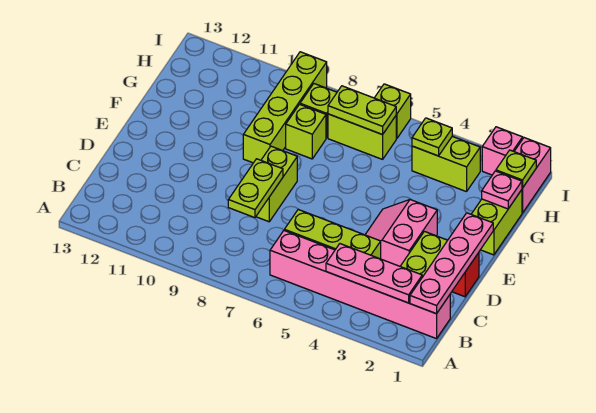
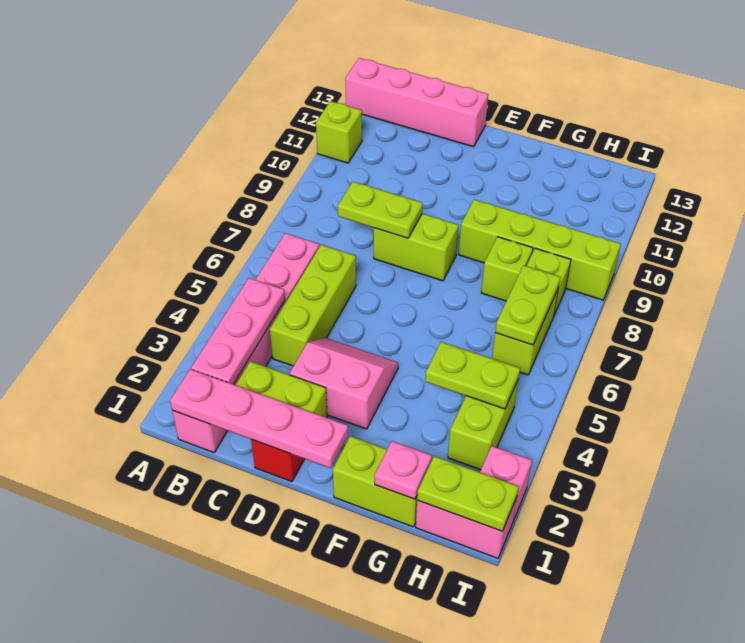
none -> pink brick A13:D13 level 1
lime plate H1 level 2 -> lime plate H1:I1 level 2
lime plate H4 level 2 -> lime plate G4:H4 level 2
lime brick I6 level 1 -> lime brick A11 level 1

